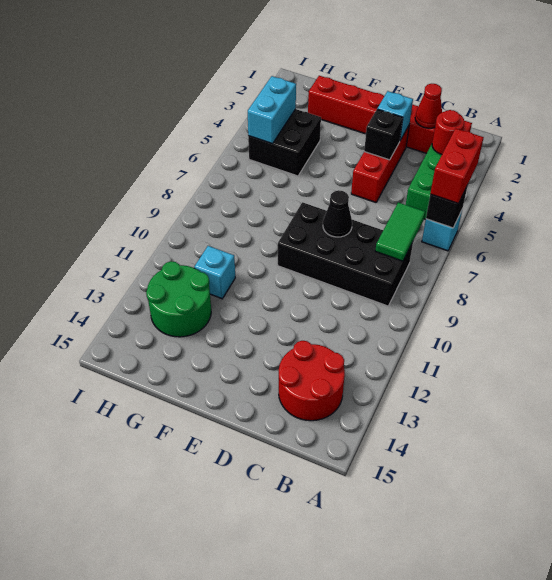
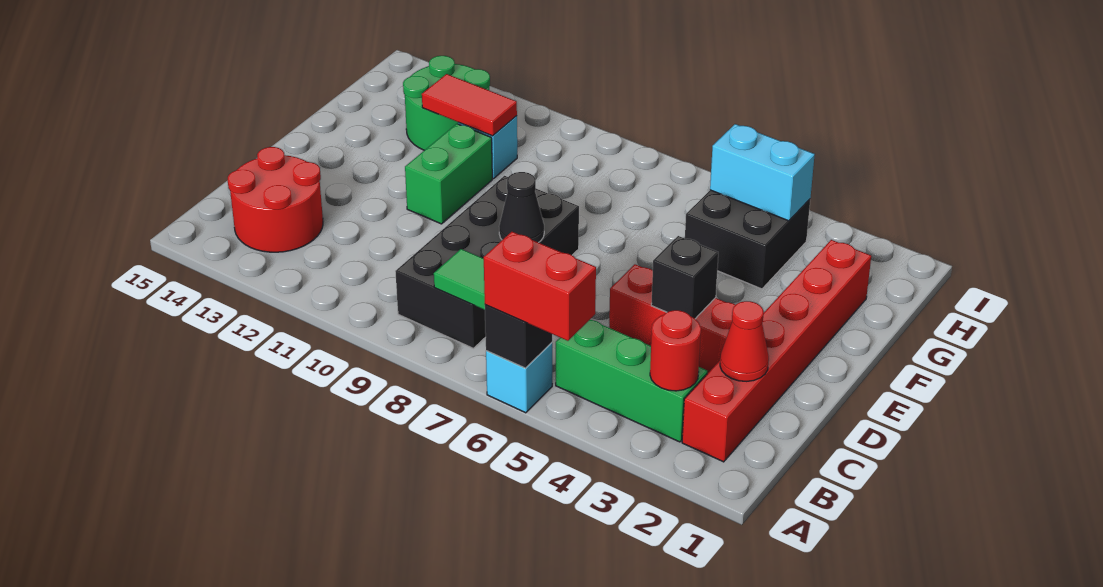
cyan brick D3 level 2 -> none
none -> green brick E11:F11 level 1
none -> red tile G11:G12 level 2

